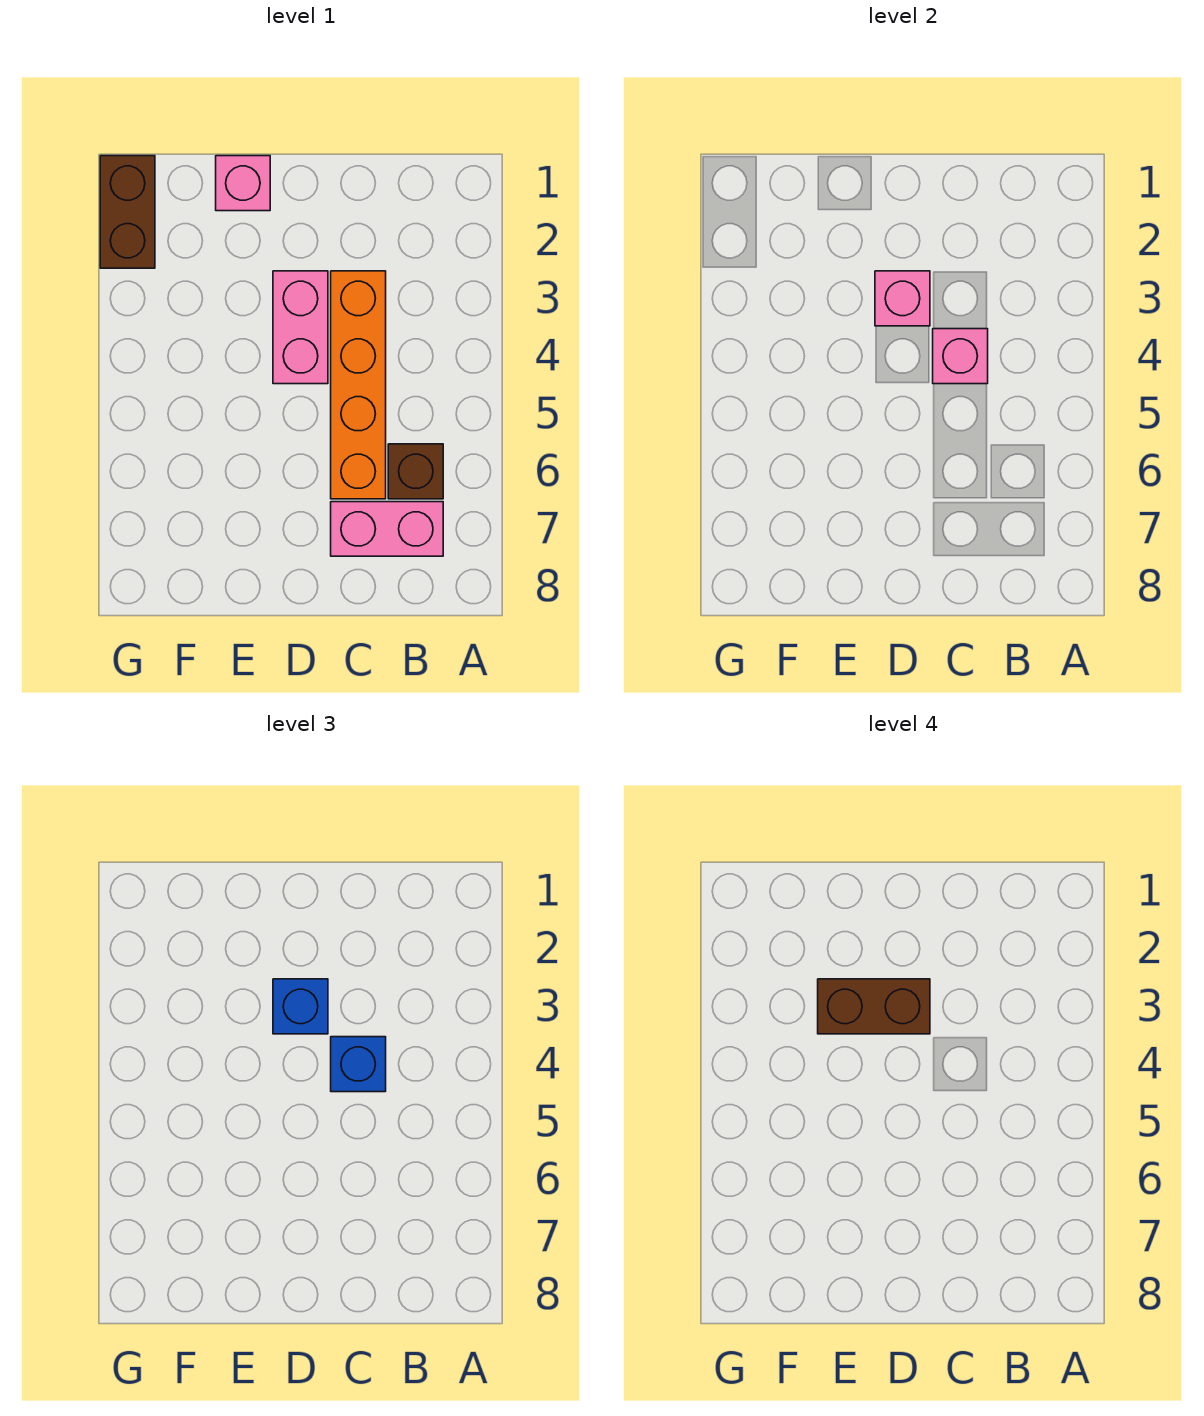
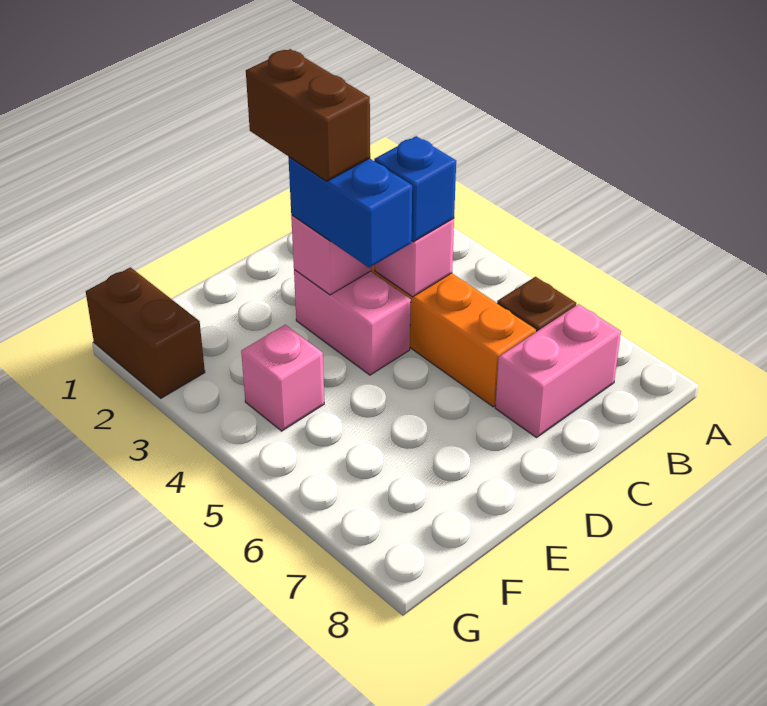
blue brick D3 level 3 -> blue brick D3:D4 level 3
brown brick D3:E3 level 4 -> brown brick D2:D3 level 4
pink brick E1 level 1 -> pink brick F4 level 1

